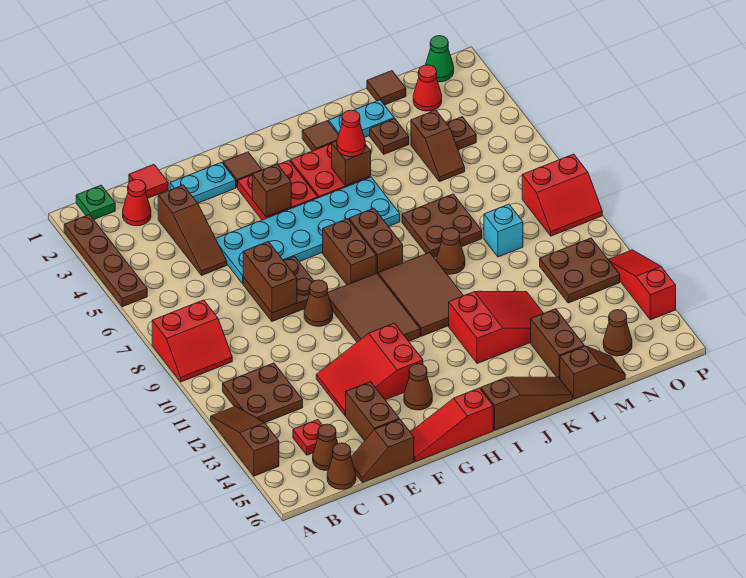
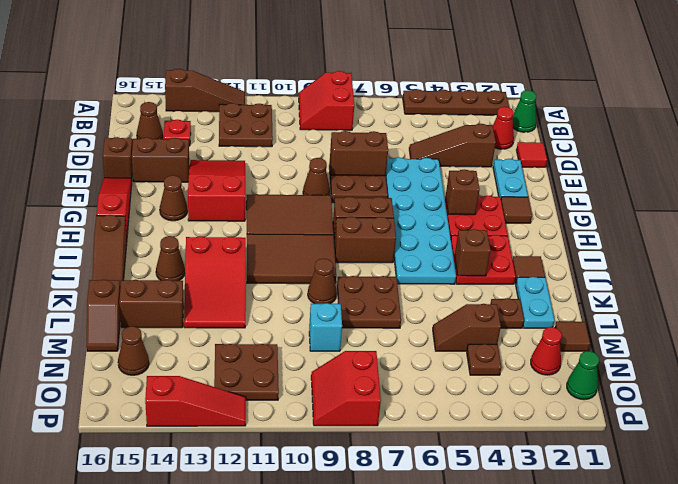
green plate B1 level 1 -> green cone B1 level 1
brown cone C16 level 1 -> brown cone J14 level 1
red cone J4 level 3 -> none

